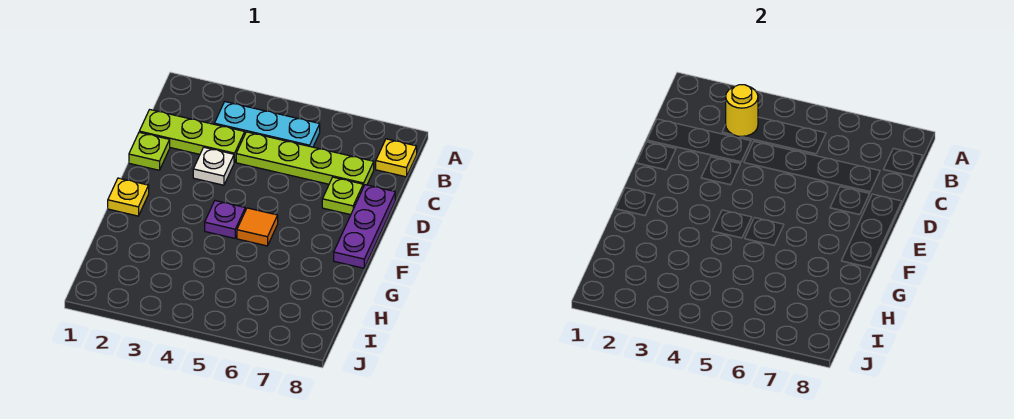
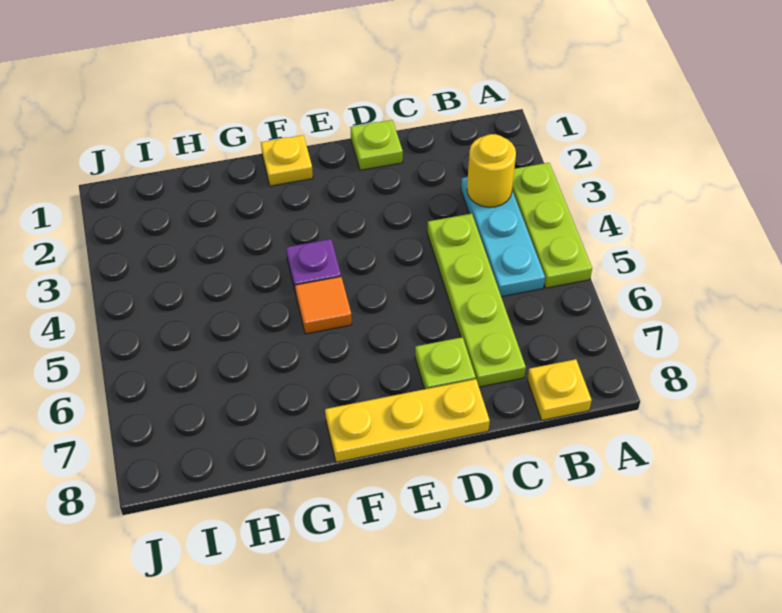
lime plate C1:C3 level 1 -> lime plate A3:A5 level 1
white plate D3 level 1 -> none
purple plate D8:F8 level 1 -> yellow plate D8:F8 level 1

